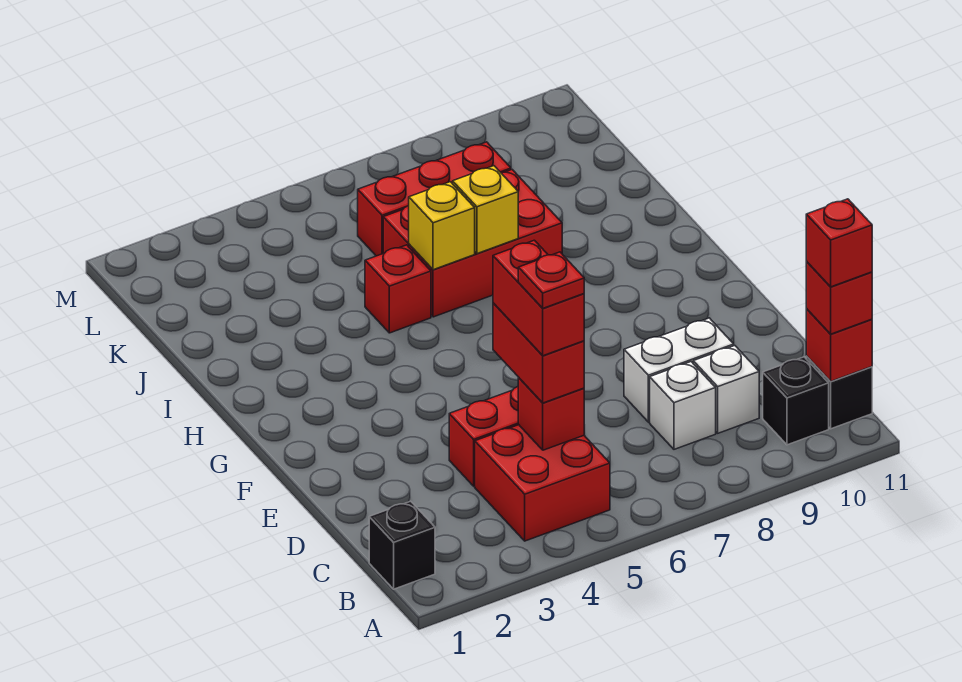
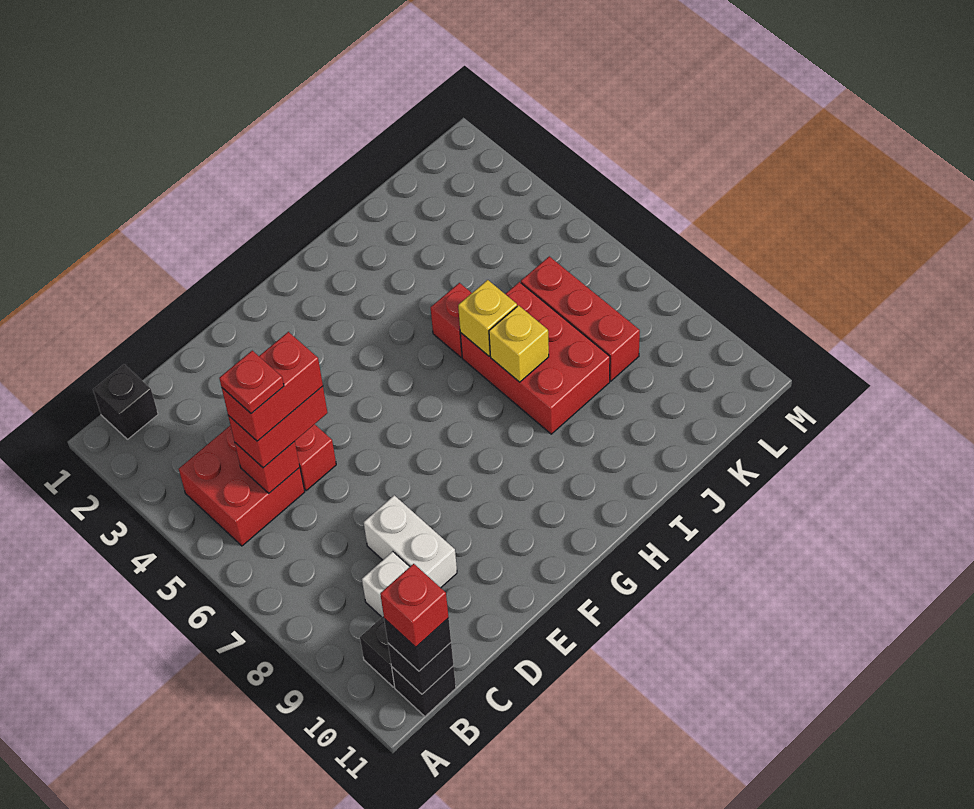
red brick B11 level 2 -> black brick B11 level 2
red brick B11 level 3 -> black brick B11 level 3
white brick C8 level 1 -> none

